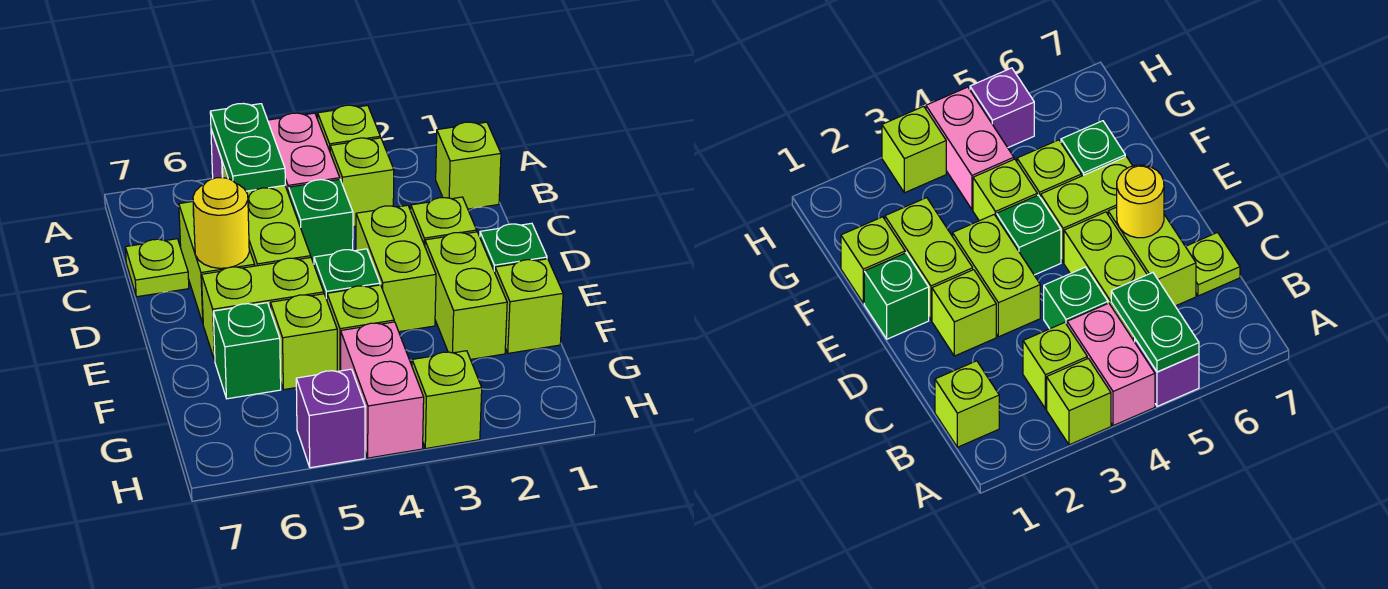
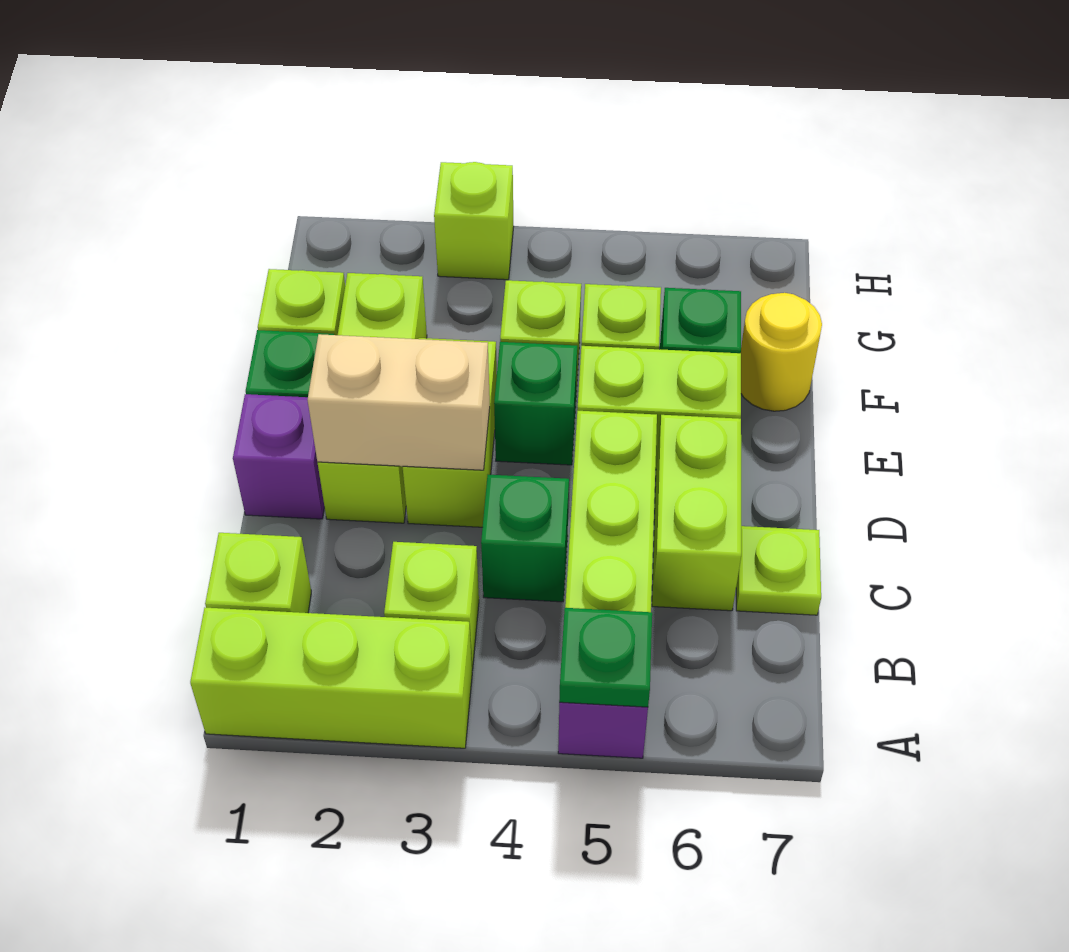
lime brick A3 level 1 -> lime brick A1:A3 level 1
pink brick A4:B4 level 1 -> none
green plate A5:B5 level 2 -> green plate A5 level 2
none -> tan brick D2:D3 level 2
yellow round brick D6 level 2 -> yellow round brick F7 level 1
pink brick G4:H4 level 1 -> none
purple brick H5 level 1 -> purple brick D1 level 1

